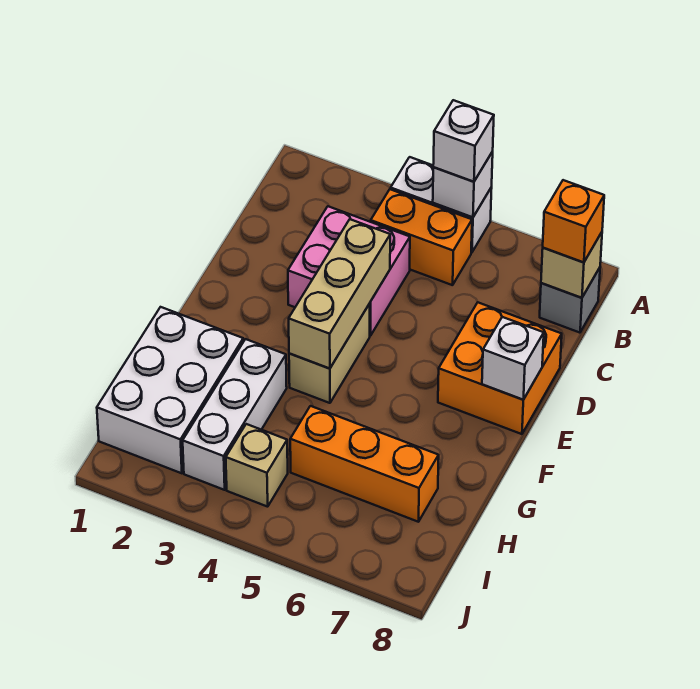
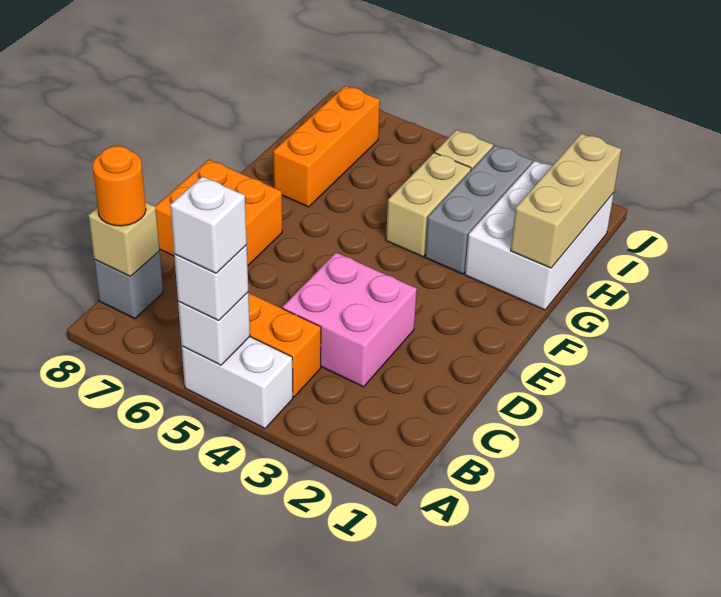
orange brick B8 level 3 -> orange round brick B8 level 3
tan brick D4:F4 level 2 -> tan brick G1:I1 level 2
tan brick E4:F4 level 1 -> tan brick G4:H4 level 1
white brick E8 level 2 -> white brick A5 level 4
white brick G3:I3 level 1 -> grey brick G3:I3 level 1
orange brick H5:H7 level 1 -> orange brick G7:I7 level 1

